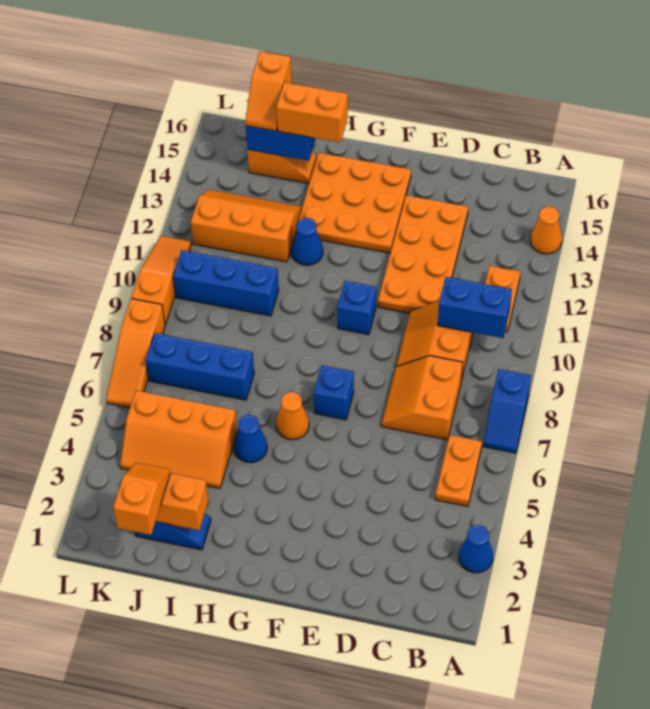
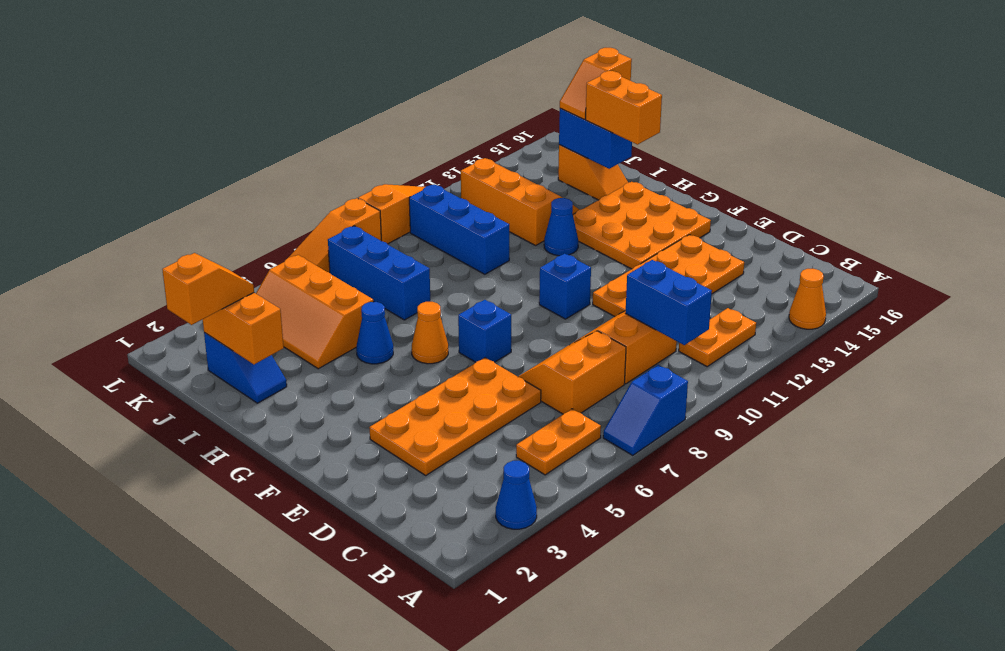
none -> orange plate D3:E6 level 1

